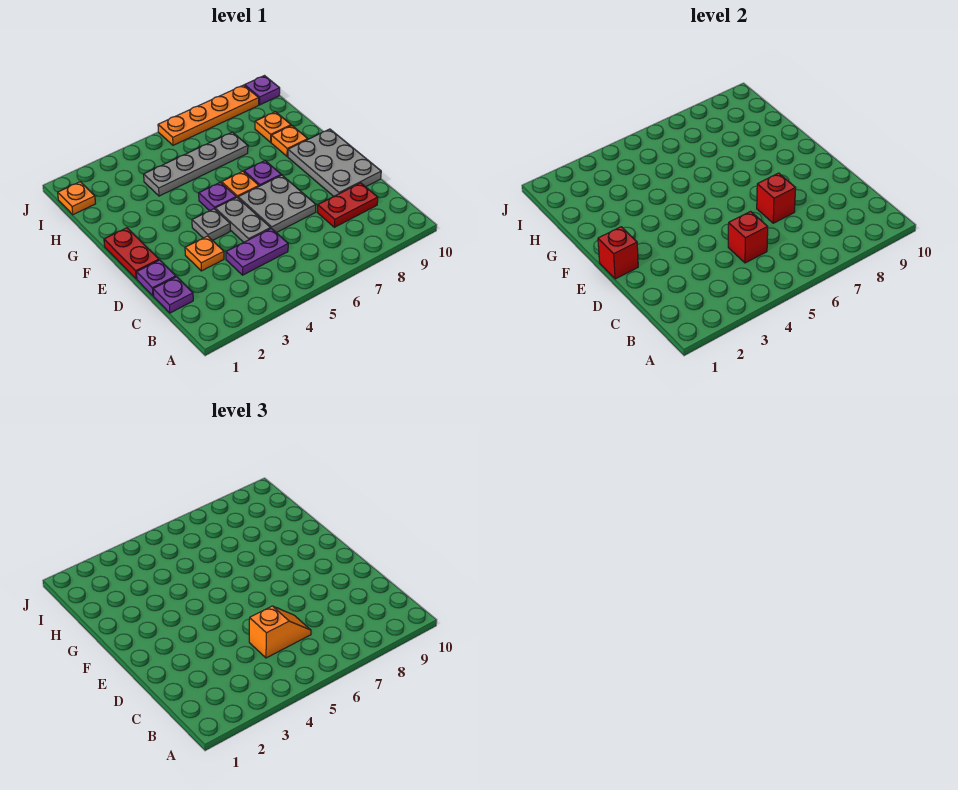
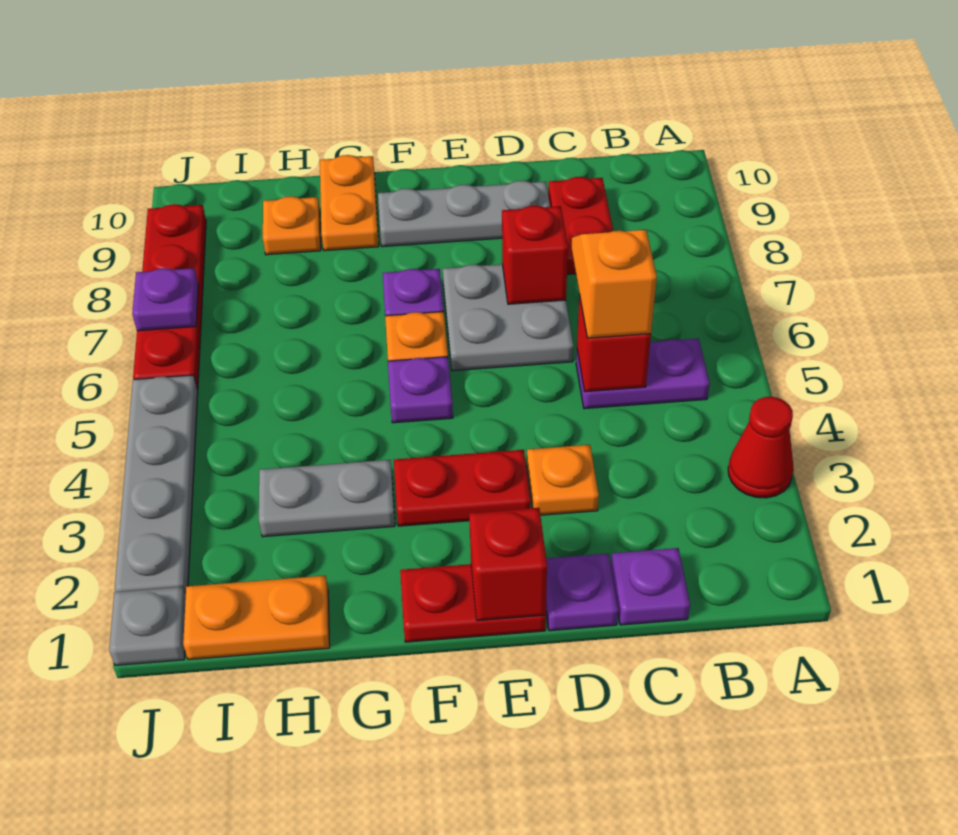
none -> red cone A3 level 1
purple plate C4:C5 level 1 -> purple plate B5:C5 level 1
grey plate D5:E5 level 1 -> grey plate G3:H3 level 1
grey plate D9:F10 level 1 -> grey plate D9:F9 level 1
none -> red plate E3:F3 level 1
grey plate E4 level 1 -> grey plate J1 level 1
orange plate G9 level 1 -> orange plate G9:G10 level 1
grey plate H4:H7 level 1 -> grey plate J2:J5 level 1
orange plate I1 level 1 -> orange plate H1:I1 level 1
orange plate J6:J9 level 1 -> red plate J6:J9 level 1
purple plate J10 level 1 -> purple plate J7 level 2

